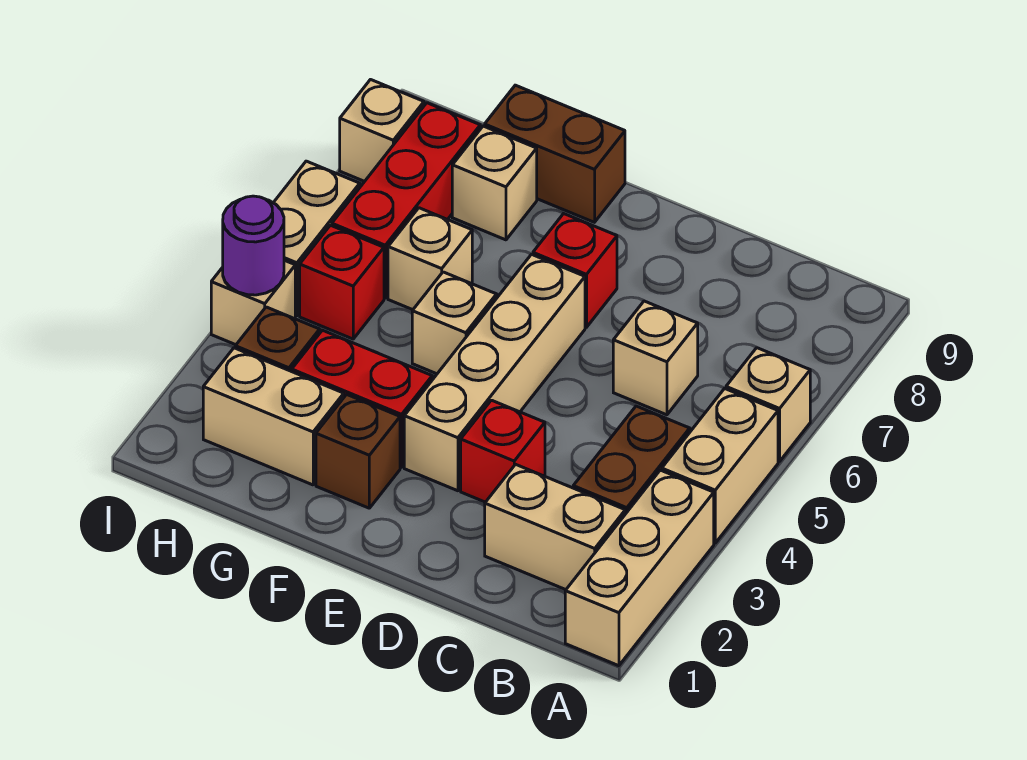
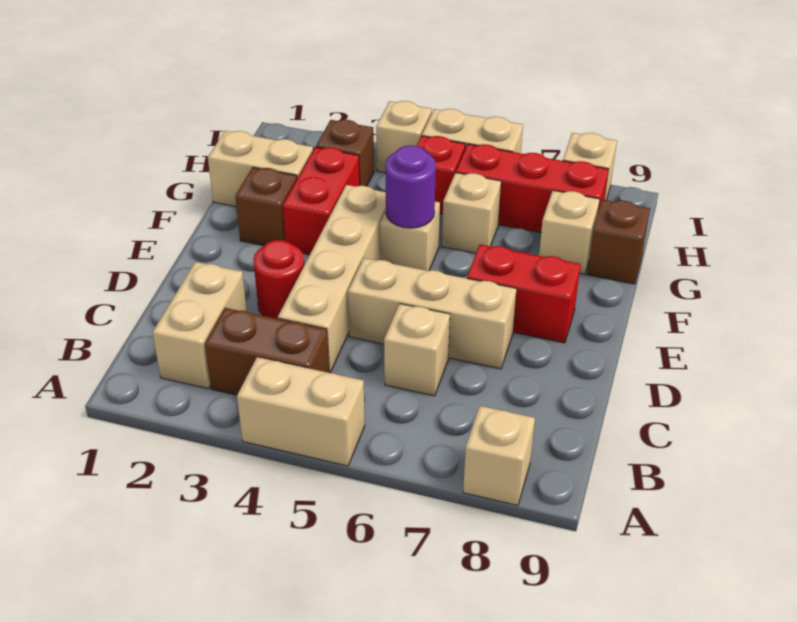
tan brick A1:A3 level 1 -> tan brick D5:D7 level 1
tan brick A6 level 1 -> tan brick A8 level 1
red brick D3 level 1 -> red round brick D3 level 1
tan brick E3:E6 level 1 -> tan brick C4:F4 level 1
red brick E7 level 1 -> red brick E7:E8 level 1
brown brick F9:G9 level 1 -> brown brick G9 level 1
tan brick G2:H2 level 1 -> tan brick G1:G2 level 1
purple round brick I4 level 2 -> purple round brick F5 level 2

